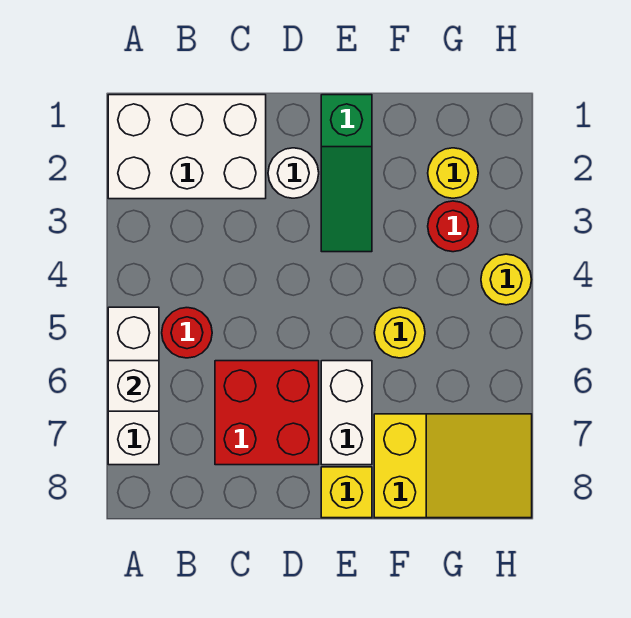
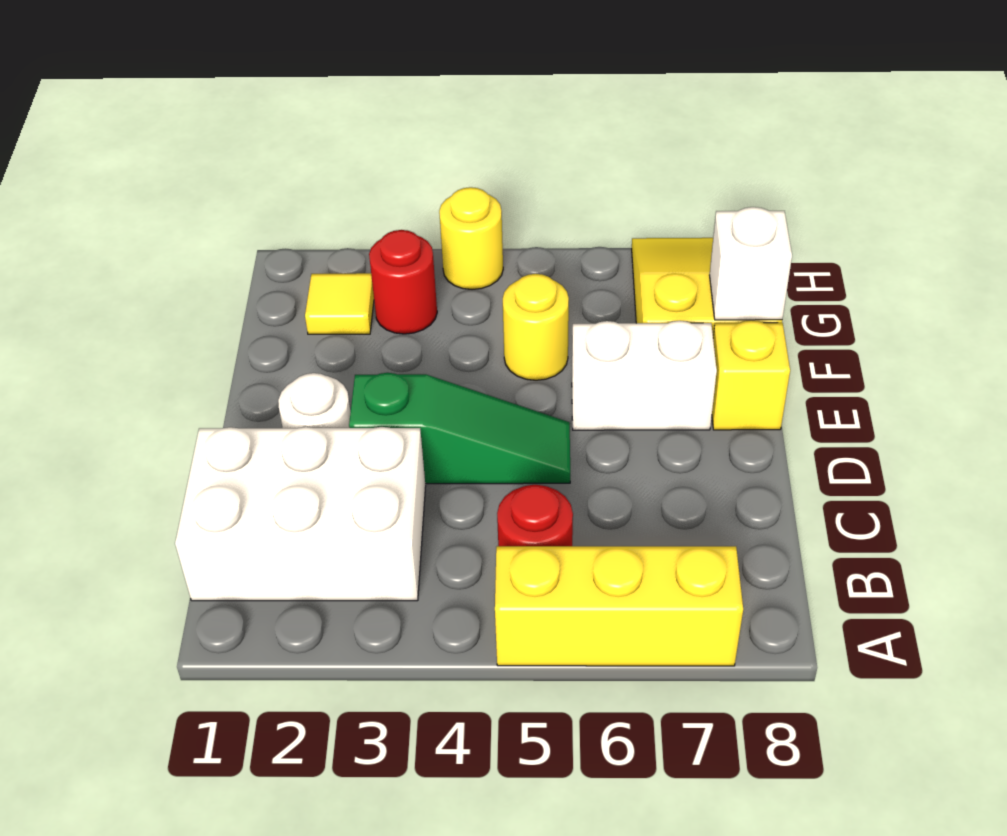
white brick A1:C2 level 1 -> white brick B1:C3 level 1
white brick A5:A7 level 1 -> yellow brick A5:A7 level 1
white brick A6 level 2 -> white brick F8 level 2
red brick C6:D7 level 1 -> none
green slope E1:E3 level 1 top 1 -> green slope D3:D5 level 1 top 3
yellow round brick G2 level 1 -> yellow tile G2 level 1

